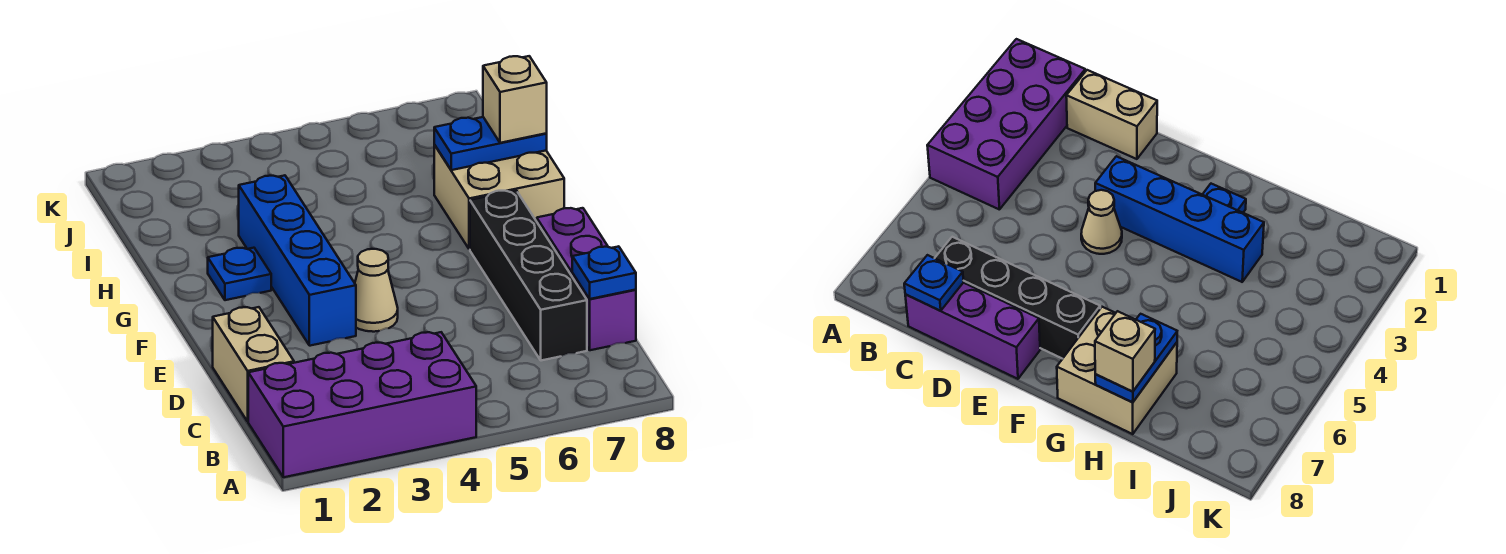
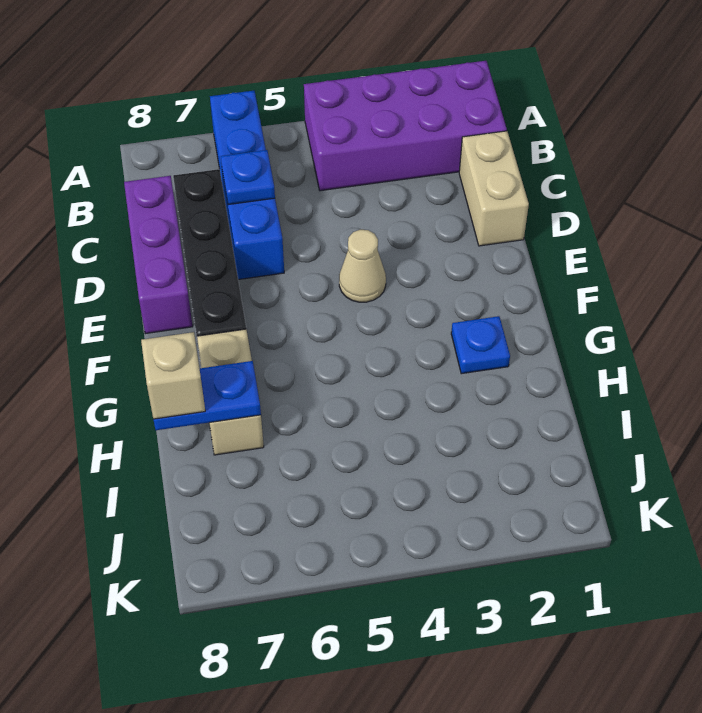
blue plate C8 level 2 -> blue plate C6 level 2
blue brick E3:H3 level 1 -> blue brick A6:D6 level 1
tan brick G7:H8 level 1 -> tan brick G7:H7 level 1

